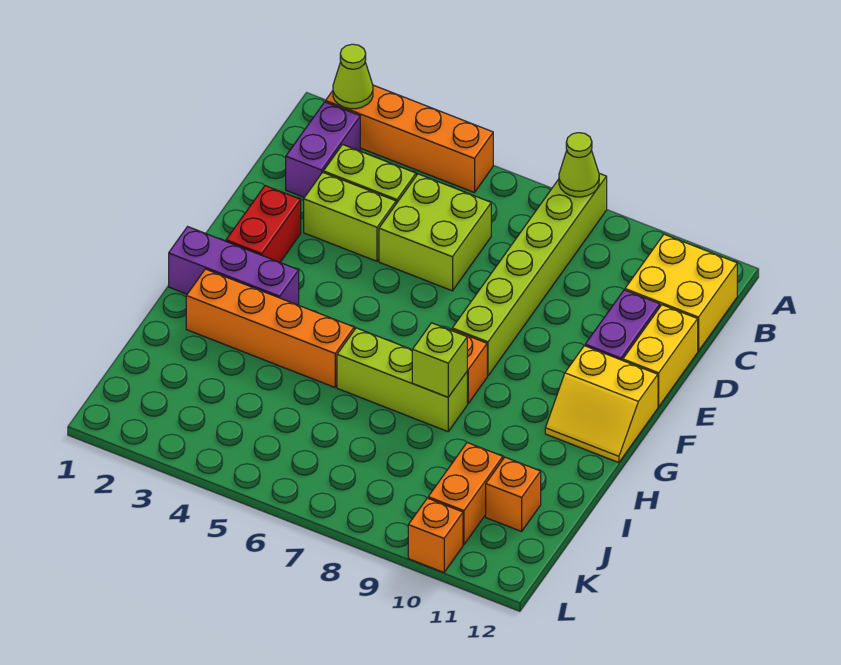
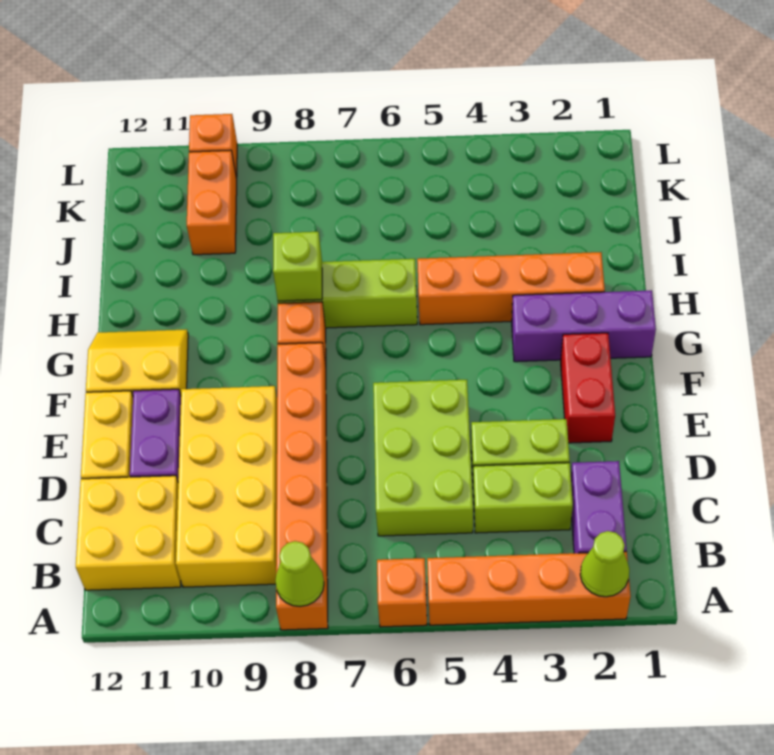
lime brick A8:F8 level 1 -> orange brick A8:F8 level 1
none -> yellow brick B9:E10 level 1
lime brick C5:D6 level 1 -> lime brick C5:E6 level 1
orange brick J11 level 1 -> orange brick A6 level 1

